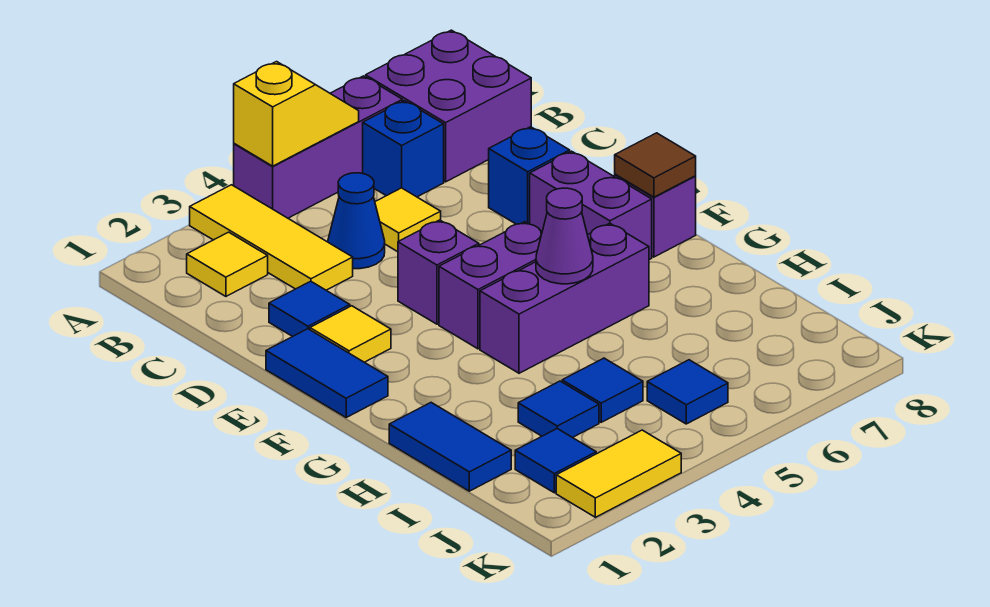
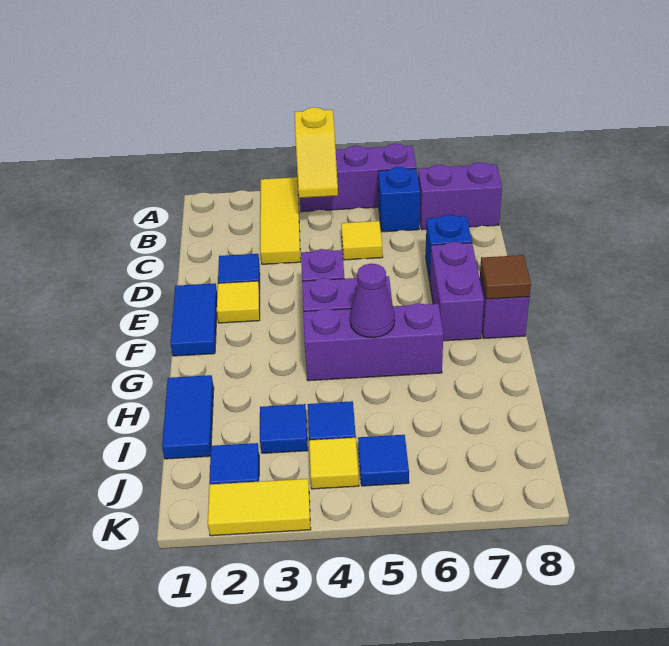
yellow slope A4:A5 level 2 top 4 -> yellow slope A4:B4 level 2 top A
purple brick A7:B8 level 1 -> purple brick B7:B8 level 1
yellow tile B2 level 1 -> yellow tile J4 level 1
blue cone C4 level 1 -> none

